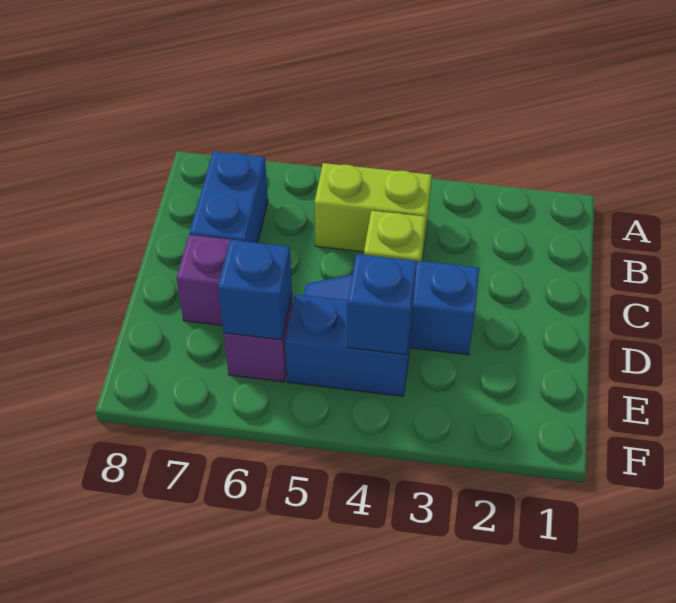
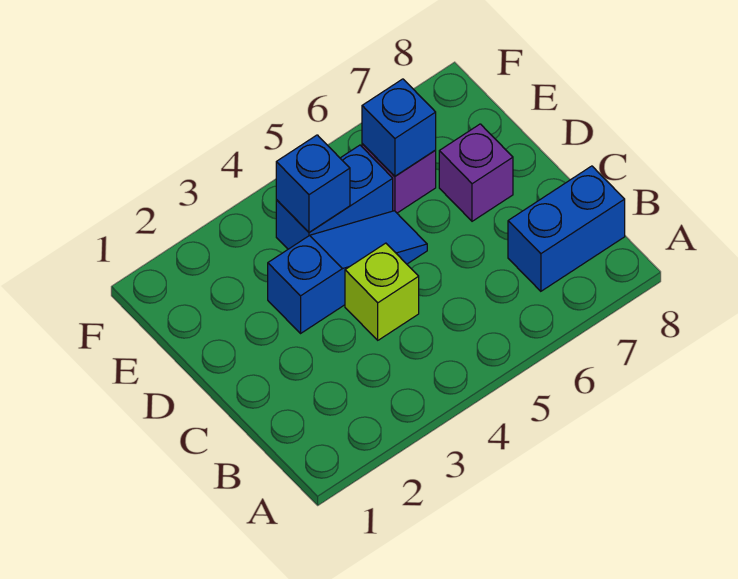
lime brick B4:B5 level 1 -> none
blue brick B7:C7 level 1 -> blue brick B7:B8 level 1

